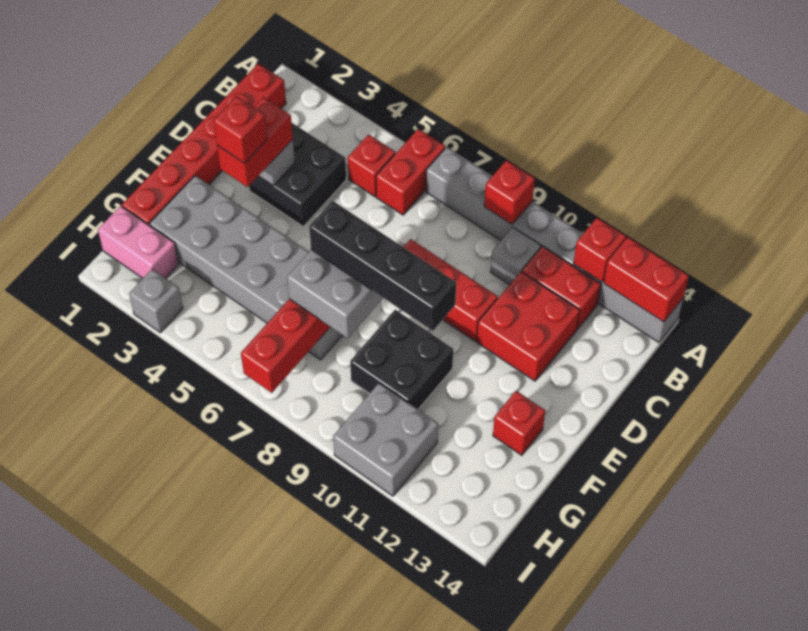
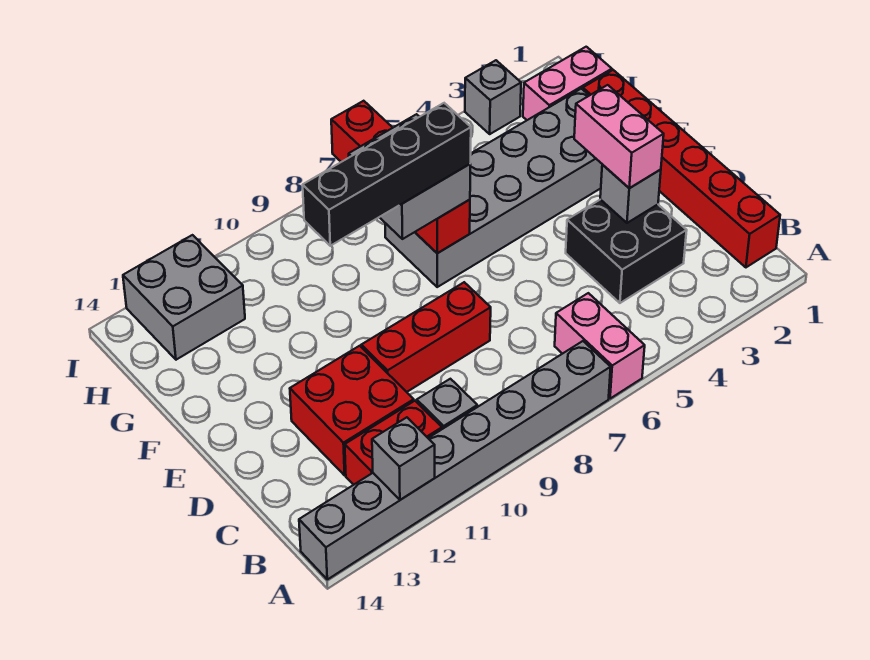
red brick A6:B6 level 1 -> pink brick A6:B6 level 1
red brick A9 level 2 -> none
red brick A12 level 2 -> grey brick A12 level 2
red brick A13:A14 level 2 -> none
red brick B5 level 1 -> none
red brick D3:E3 level 3 -> pink brick D3:E3 level 3
red brick E3 level 4 -> none
black brick F9:G10 level 1 -> none
red brick F13 level 1 -> none
grey brick H10:I11 level 1 -> grey brick H12:I13 level 1

